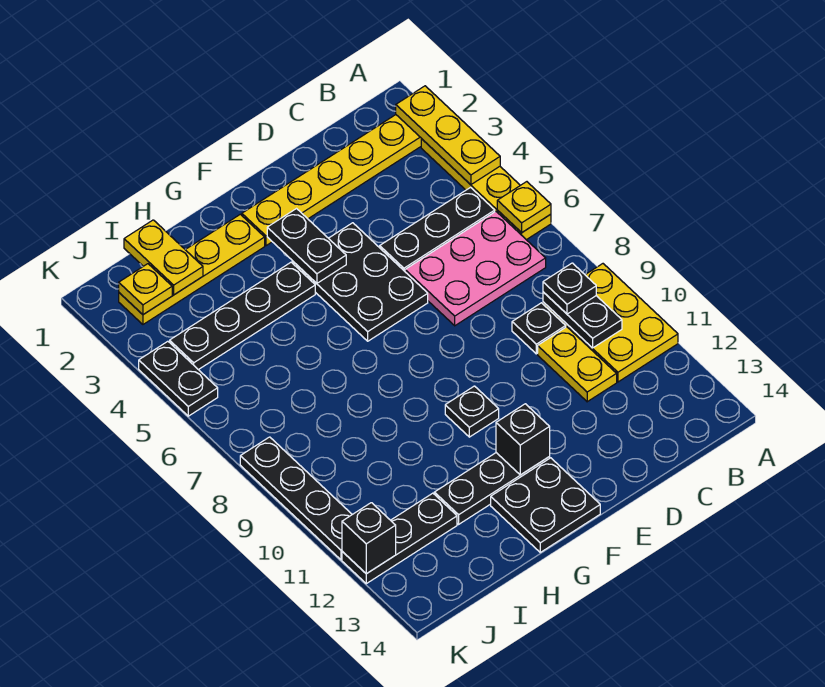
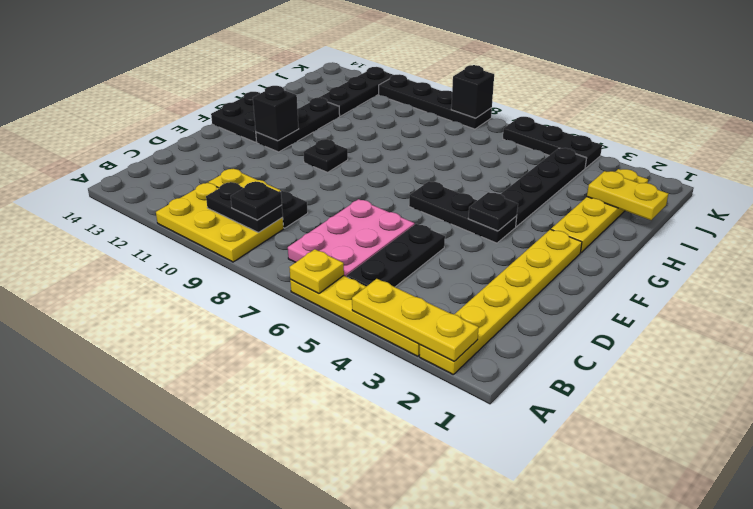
black plate E4:F6 level 1 -> black plate F4:F6 level 1
black plate F3:F4 level 2 -> black plate F4 level 2
yellow plate J2 level 2 -> none
black plate K4:K5 level 1 -> black plate K4:K6 level 1
black brick K12 level 2 -> black brick K8 level 2

